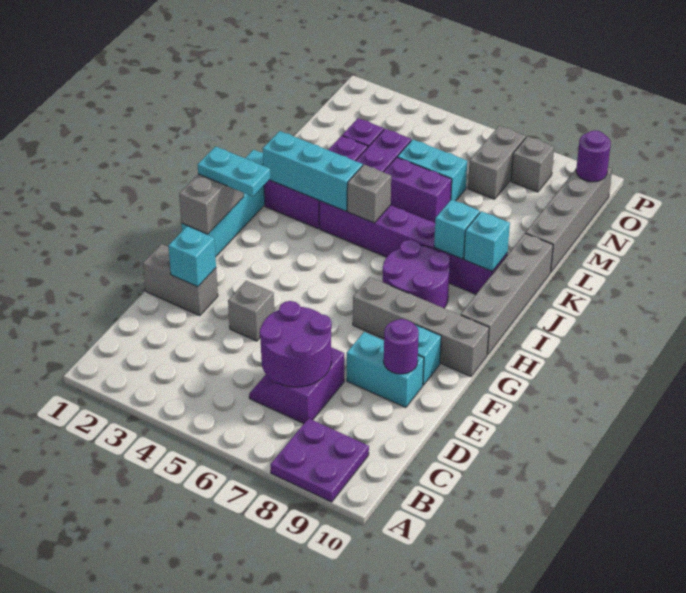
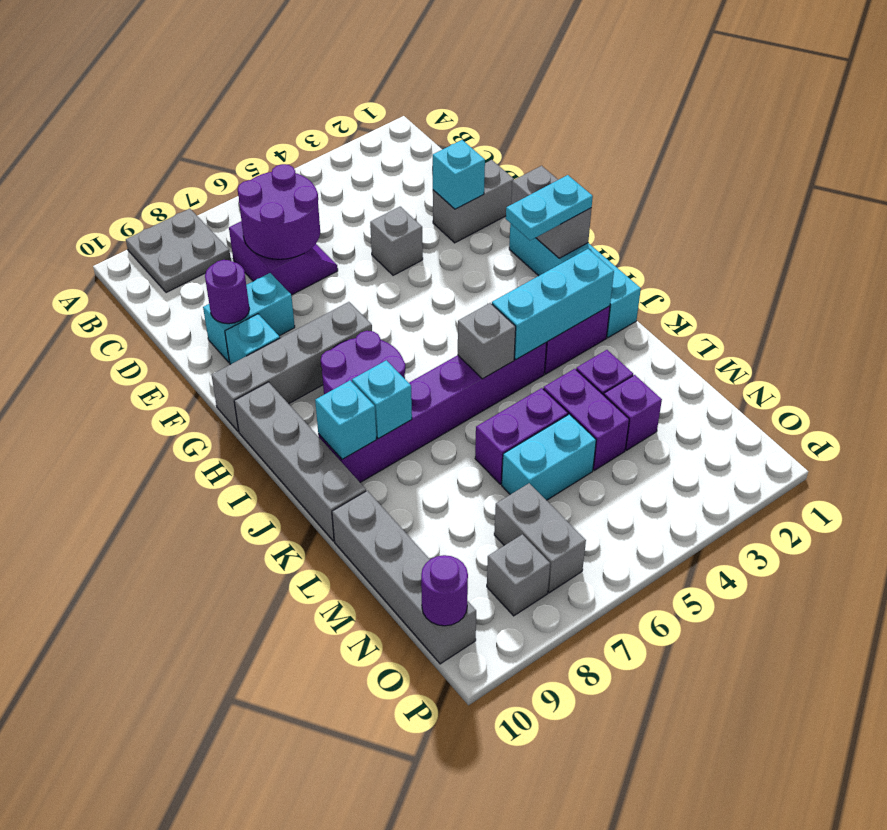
purple plate A8:B9 level 1 -> grey plate A8:B9 level 1

